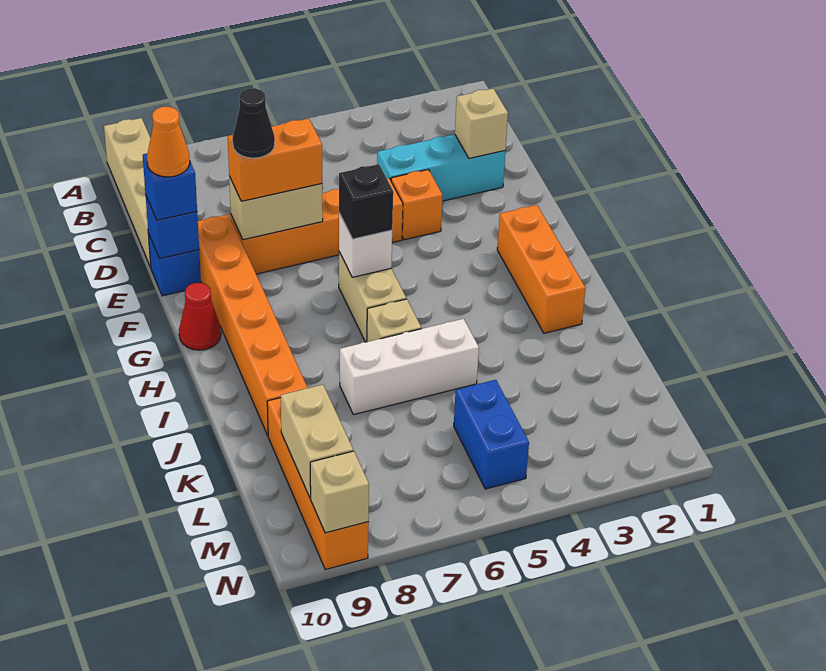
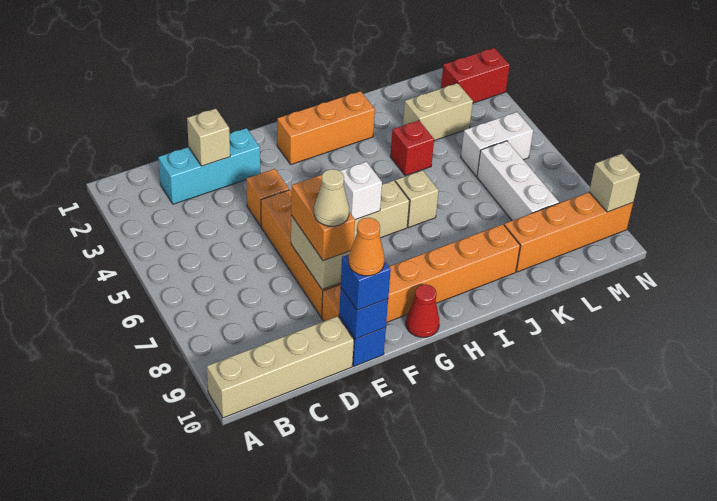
cyan brick D2:D4 level 1 -> cyan brick C2:E2 level 1
black cone E8 level 4 -> tan cone E8 level 4
black brick G6 level 3 -> none
none -> red brick J4 level 1
white brick J5:J7 level 1 -> white brick L6:L8 level 1
blue brick L5:M5 level 1 -> white brick L5:M5 level 1
tan brick L9:M9 level 2 -> tan brick K3:L3 level 1
none -> red brick M2:N2 level 1

